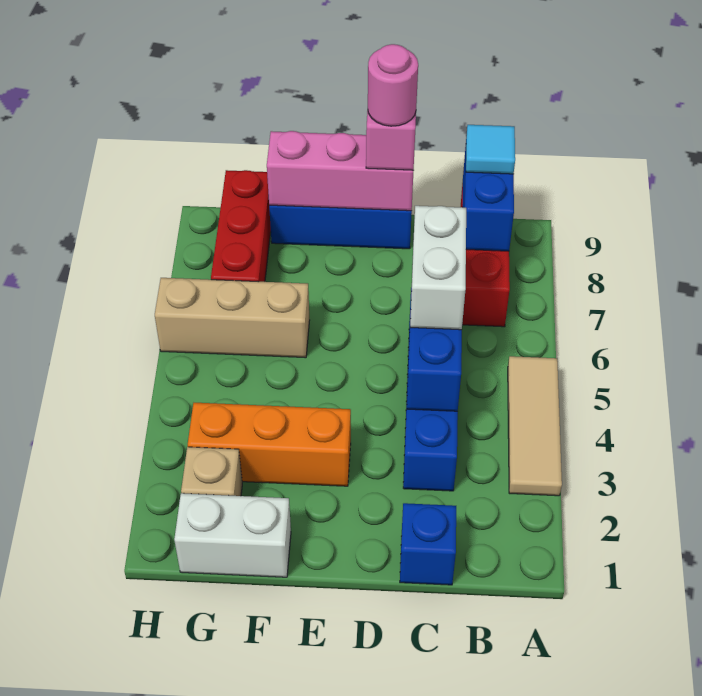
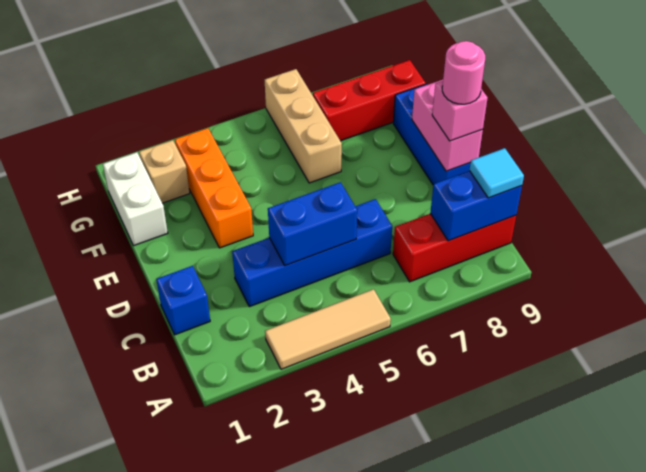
white brick C5:C6 level 3 -> none
pink brick D9:F9 level 2 -> pink brick D9:E9 level 2

